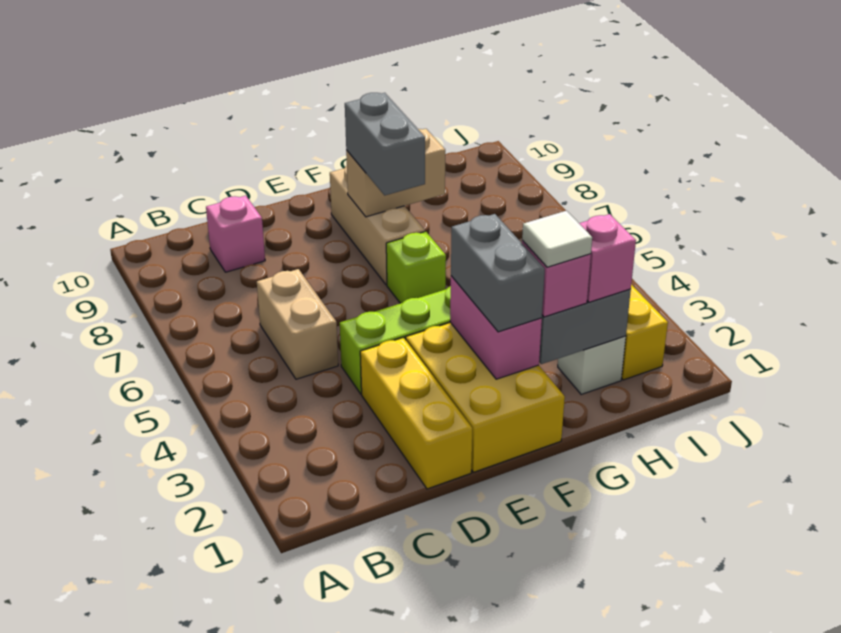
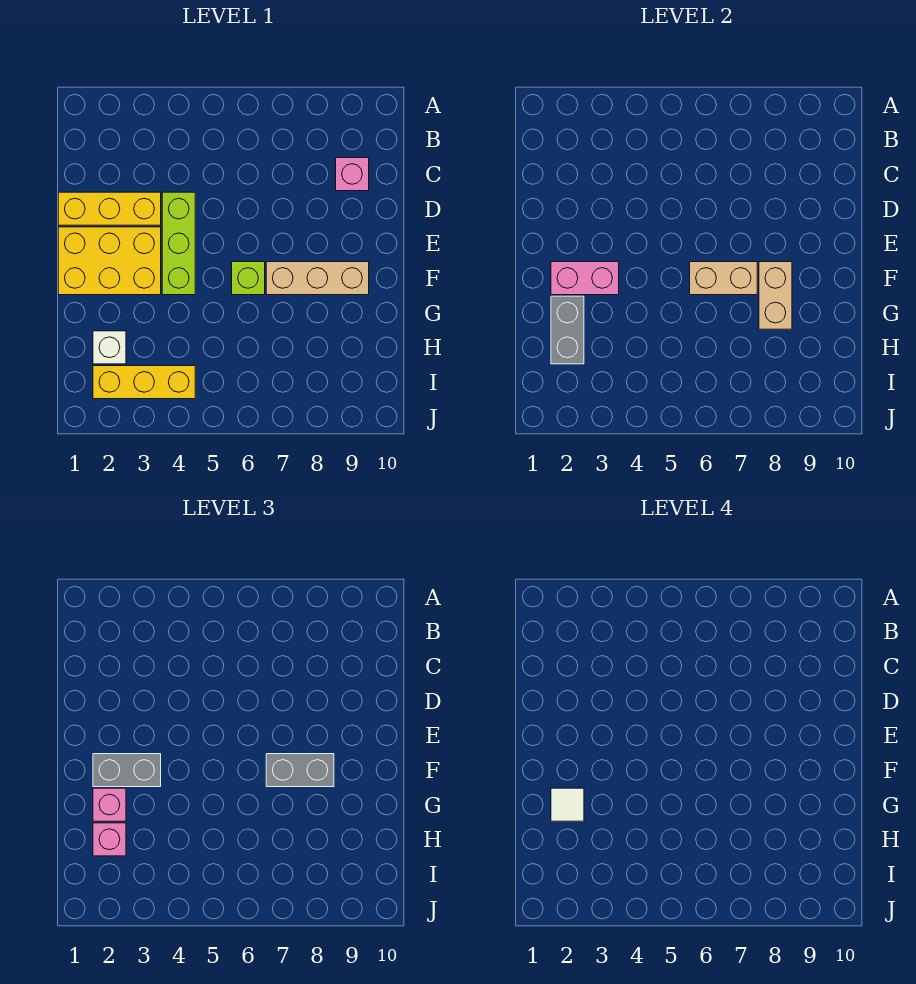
tan brick C5:C6 level 1 -> tan brick F6:F7 level 2

